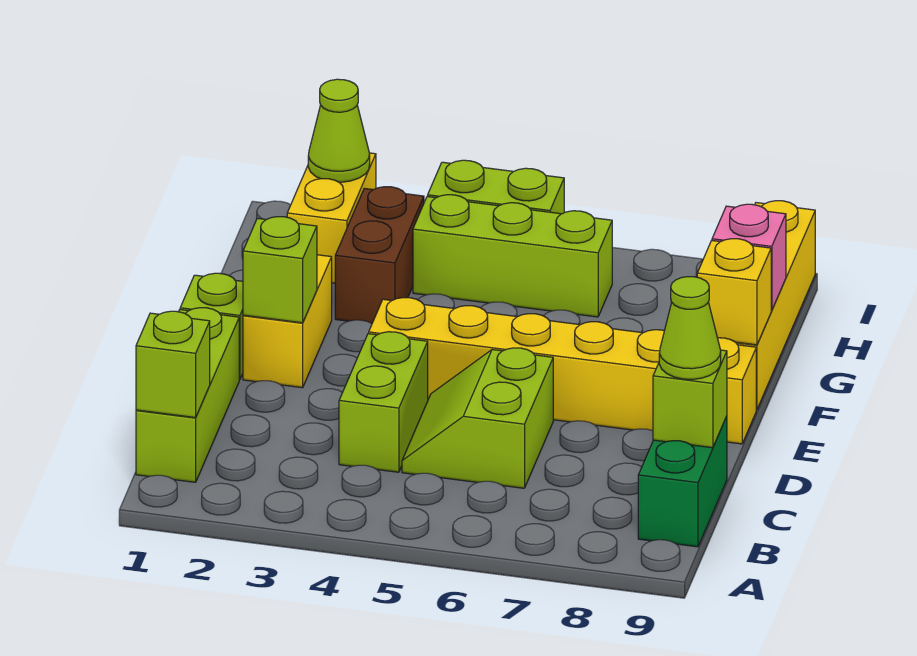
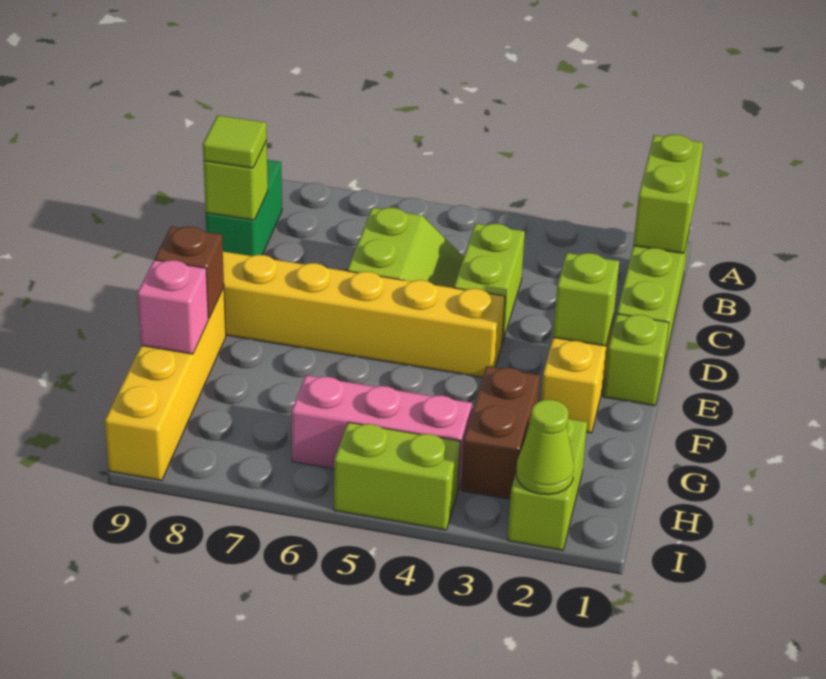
lime brick B1 level 2 -> lime brick A1:B1 level 2
lime cone C9 level 3 -> lime tile C9 level 3
yellow brick F9 level 2 -> brown brick F9 level 2
yellow brick H2:I2 level 1 -> lime brick H2:I2 level 1
lime brick H4:H6 level 1 -> pink brick H4:H6 level 1

